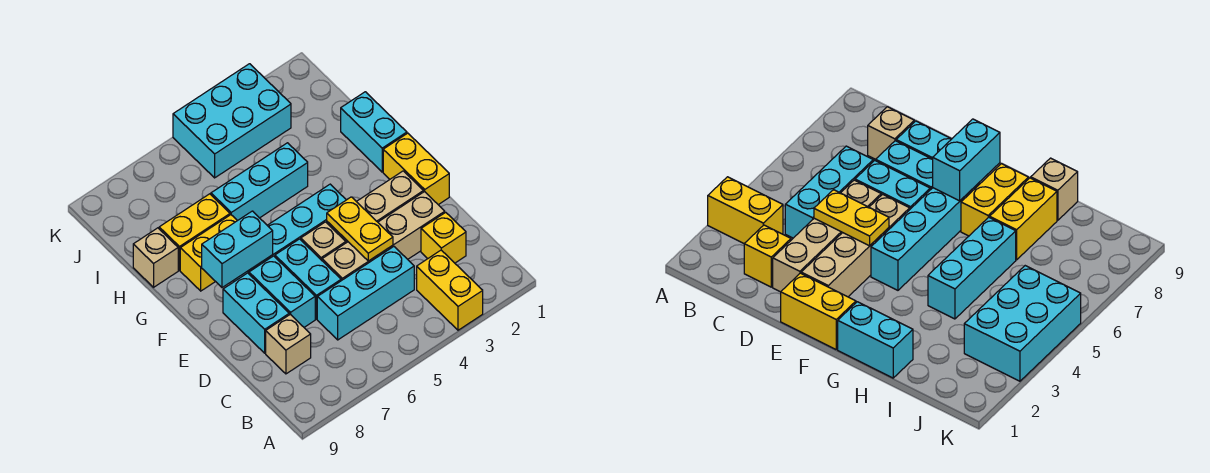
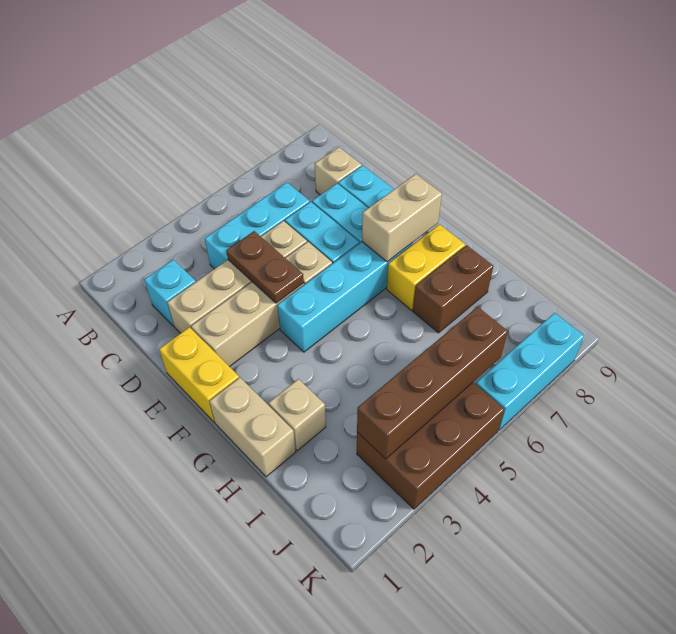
yellow brick A3:B3 level 1 -> none
yellow brick C2 level 1 -> cyan brick C2 level 1
yellow plate D4:E4 level 2 -> brown plate D4:E4 level 2
cyan brick F7:F8 level 2 -> tan brick F7:F8 level 2
cyan brick G1:H1 level 1 -> tan brick G1:H1 level 1
cyan brick H4:H6 level 1 -> cyan brick K6:K8 level 1
yellow brick H7:H8 level 1 -> brown brick H7:H8 level 1
tan brick H9 level 1 -> tan brick H2 level 1
cyan brick J3:K5 level 1 -> brown brick J3:K5 level 1
none -> brown brick J3:J6 level 2

